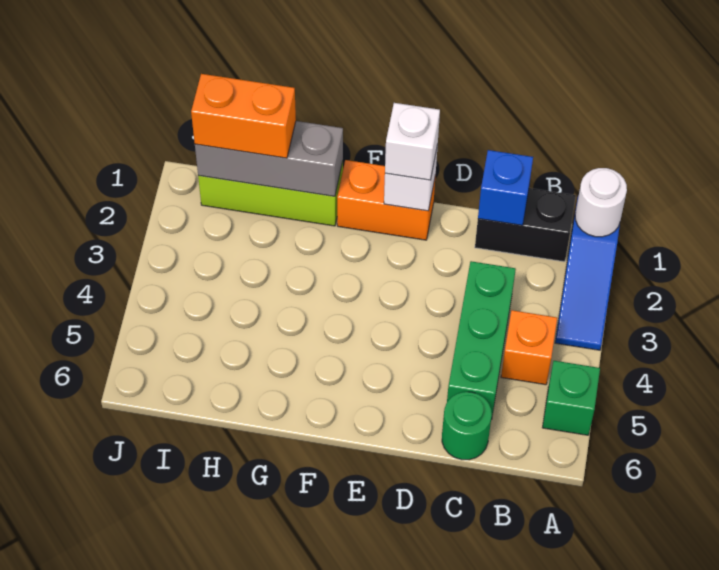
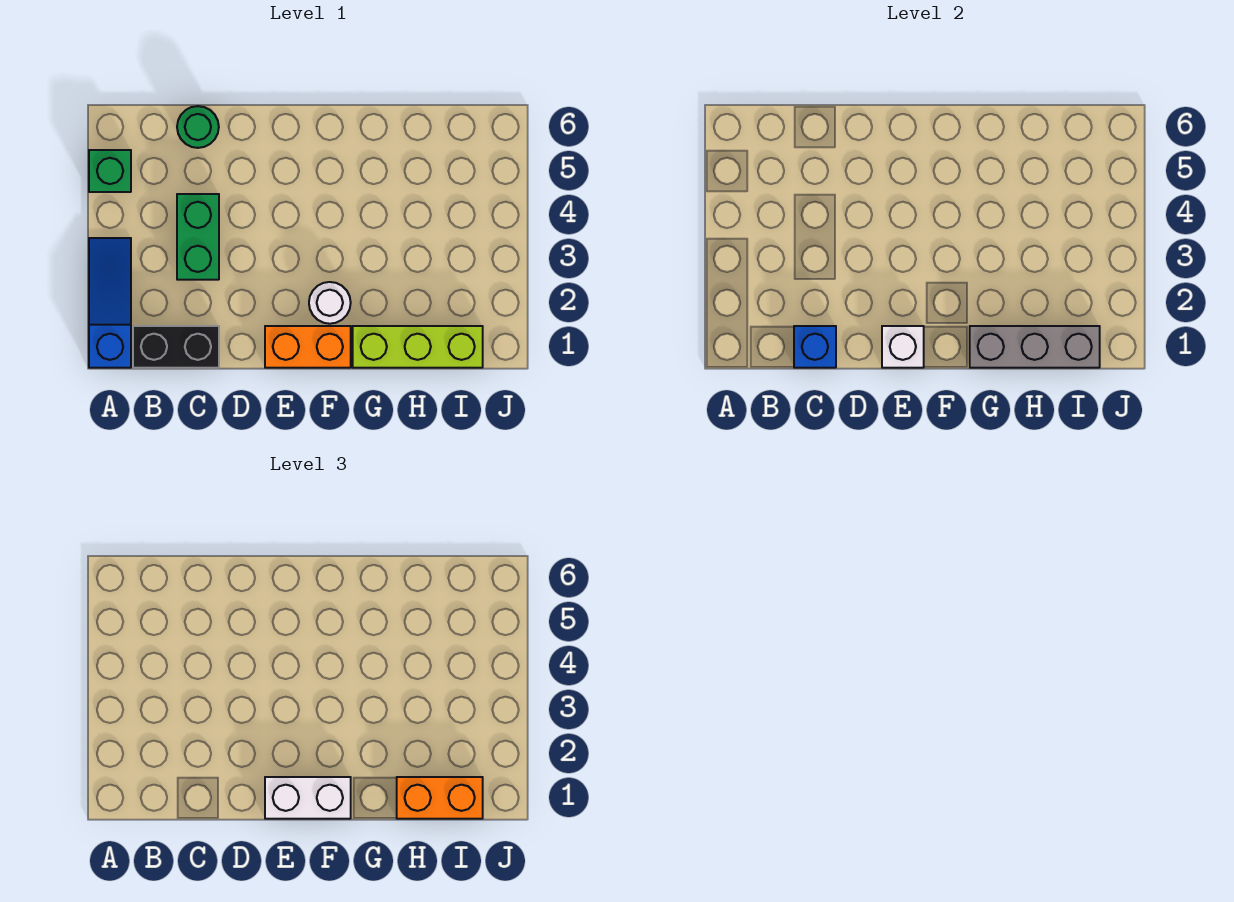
white round brick A1 level 2 -> white round brick F2 level 1
orange brick B4 level 1 -> none
green brick C3:C5 level 1 -> green brick C3:C4 level 1
white brick E1 level 3 -> white brick E1:F1 level 3

